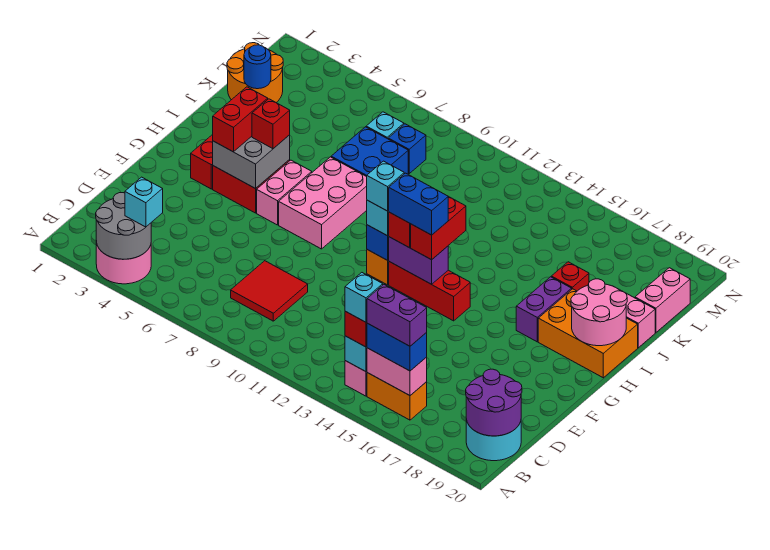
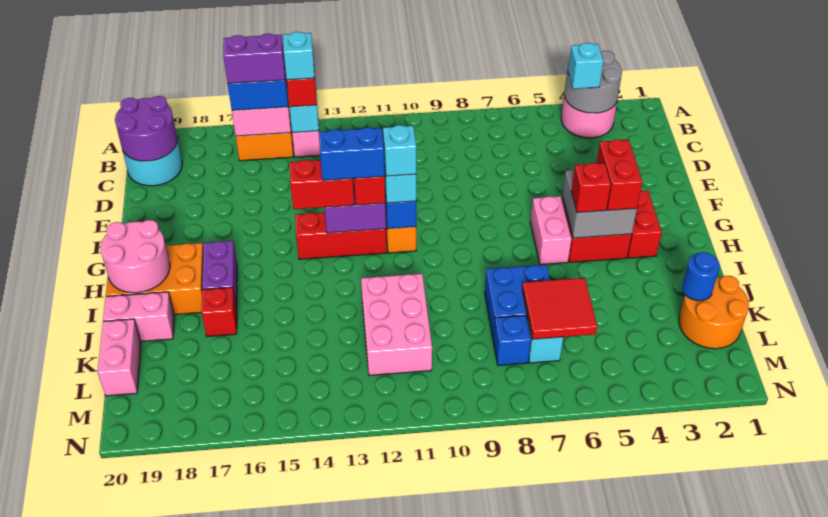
red tile C8:D9 level 1 -> red tile K6:L7 level 2
pink brick G7:I8 level 1 -> pink brick J11:L12 level 1
red brick G13:H13 level 3 -> red brick G13:G14 level 3

